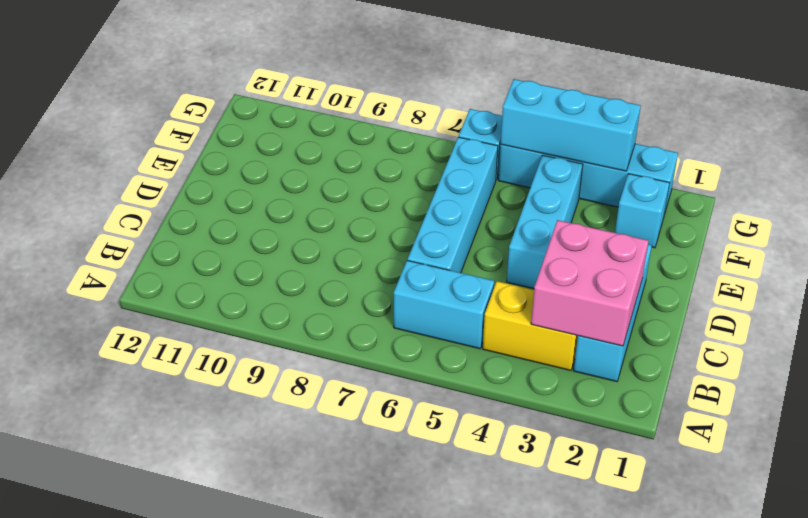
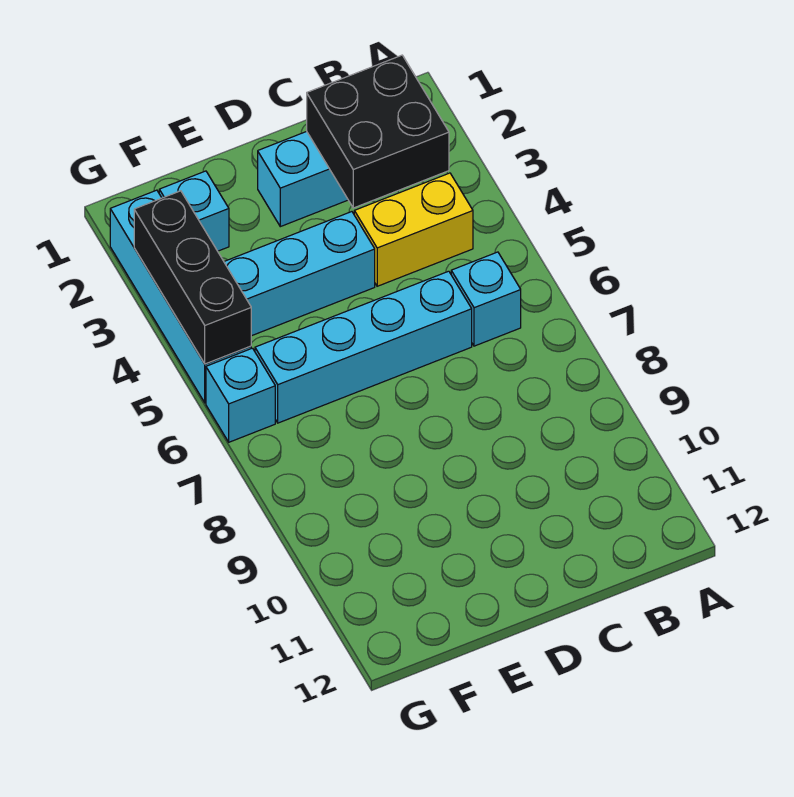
pink brick B2:C3 level 2 -> black brick B2:C3 level 2
yellow brick B3:B4 level 1 -> yellow brick B4:C4 level 1
cyan brick B5:B6 level 1 -> cyan brick B6 level 1
cyan brick G3:G5 level 2 -> black brick G3:G5 level 2

